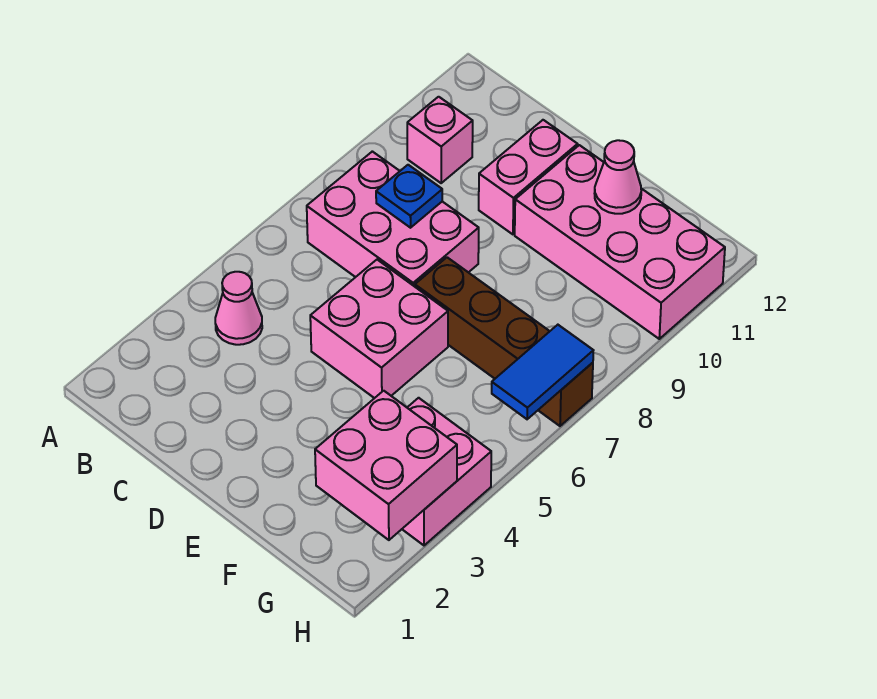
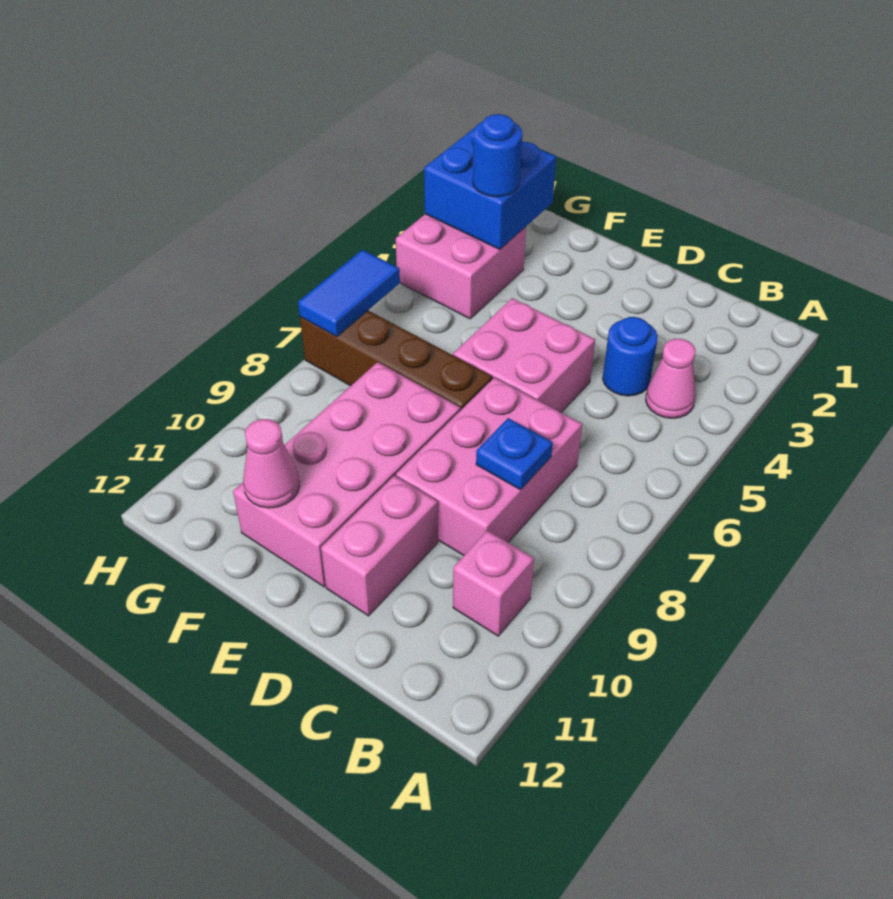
pink brick B7:D8 level 1 -> pink brick C7:D9 level 1
none -> blue round brick C4 level 1
pink brick E10:H11 level 1 -> pink brick E8:F11 level 1
pink brick G2:H3 level 2 -> blue brick G2:H3 level 2
none -> blue round brick G3 level 3

